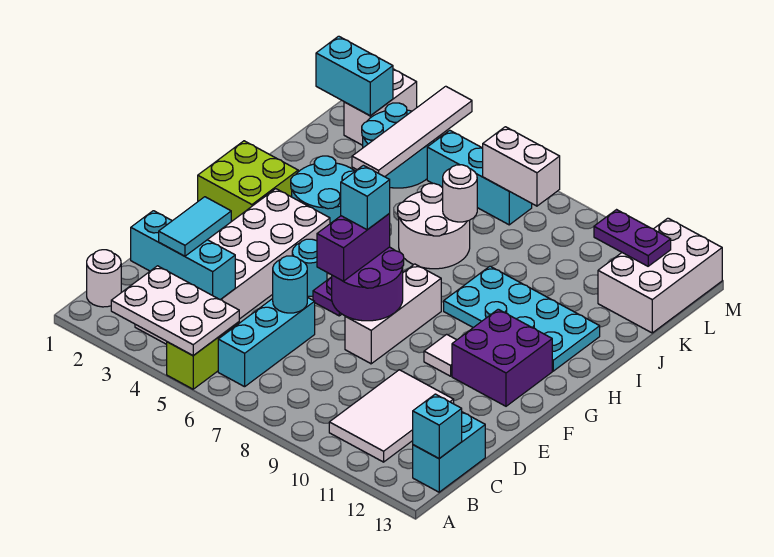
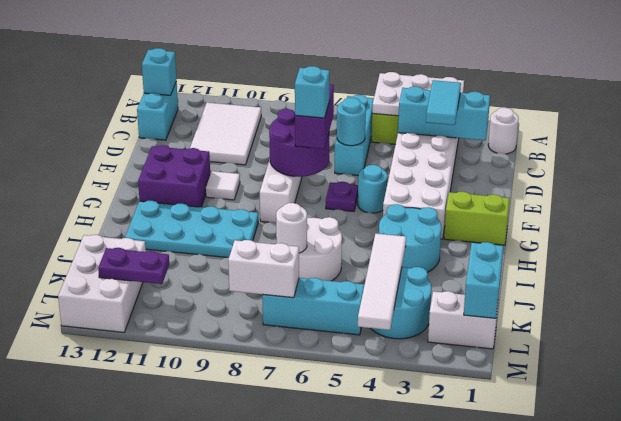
lime brick G1:H2 level 1 -> lime brick G1:G2 level 1
cyan brick L1:L2 level 2 -> cyan brick K1:L1 level 2
white brick L2:M2 level 1 -> white brick L1:L2 level 1

